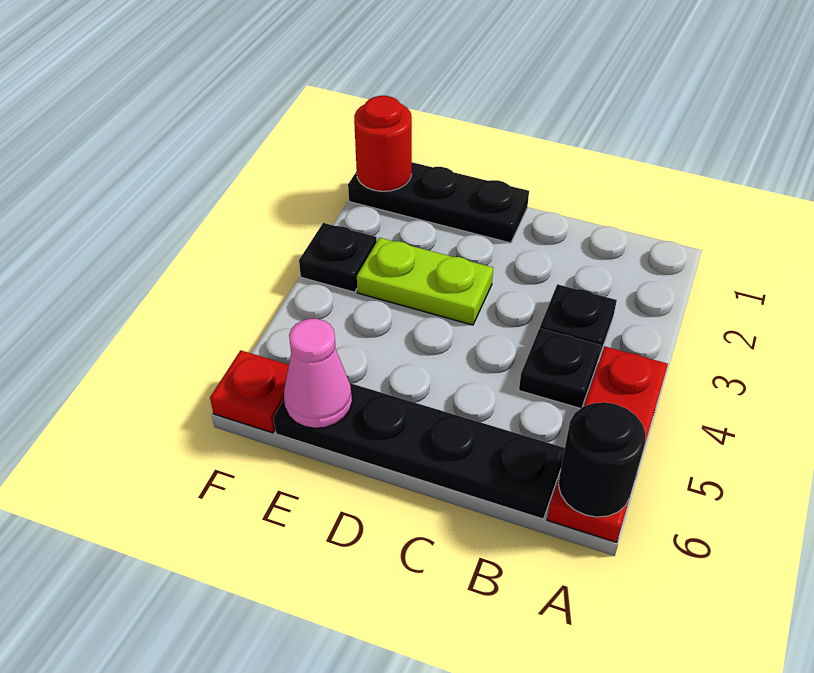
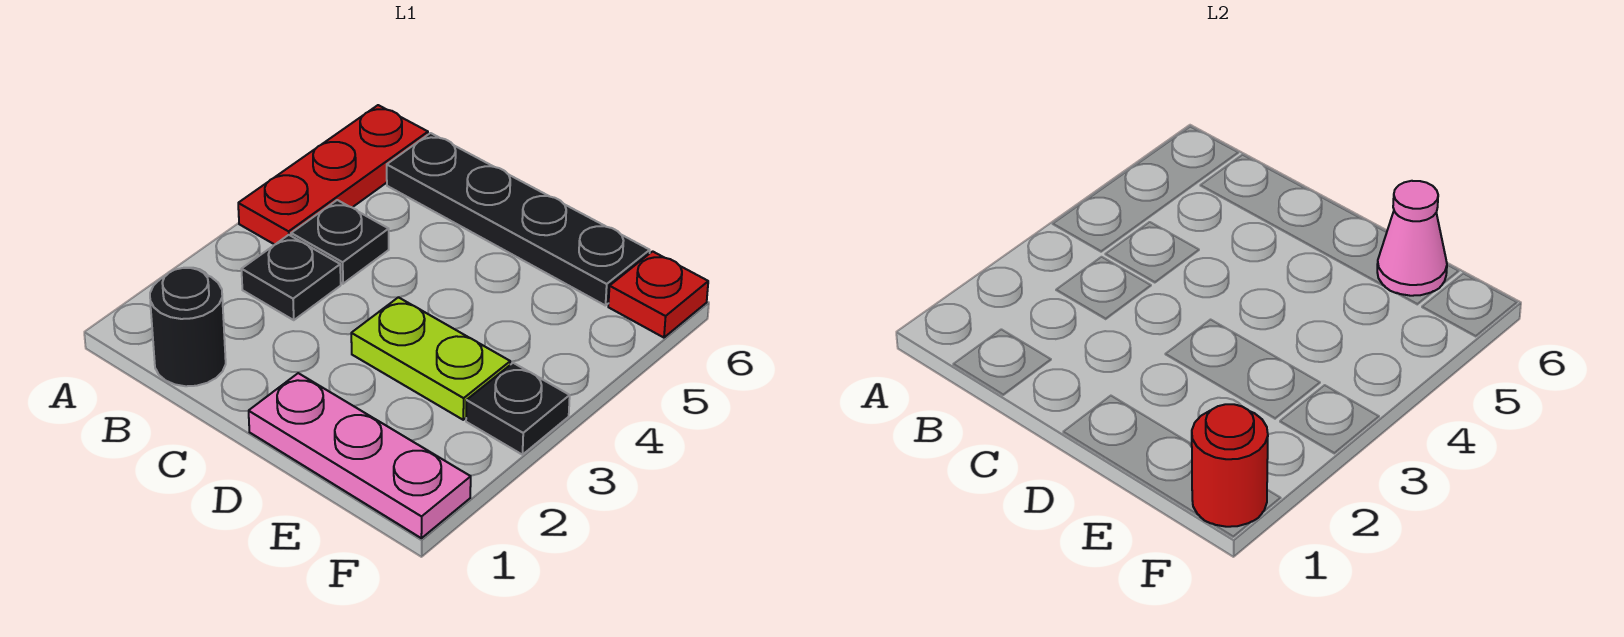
black round brick A6 level 2 -> black round brick B1 level 1
black plate D1:F1 level 1 -> pink plate D1:F1 level 1

